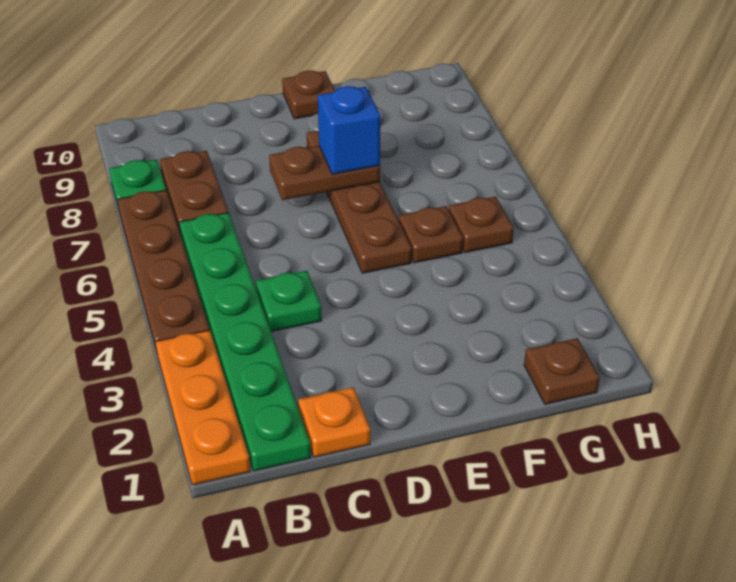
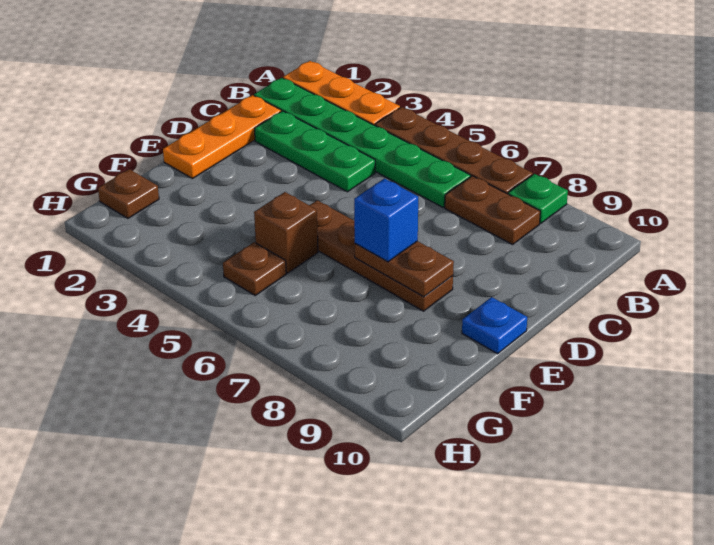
orange plate C1 level 1 -> orange plate C1:E1 level 1
green plate C4 level 1 -> green plate C2:C4 level 1
brown plate D7:E7 level 2 -> brown plate E7:E8 level 2
brown plate E10 level 1 -> blue plate E10 level 1
brown plate F5 level 1 -> brown brick F5 level 1

